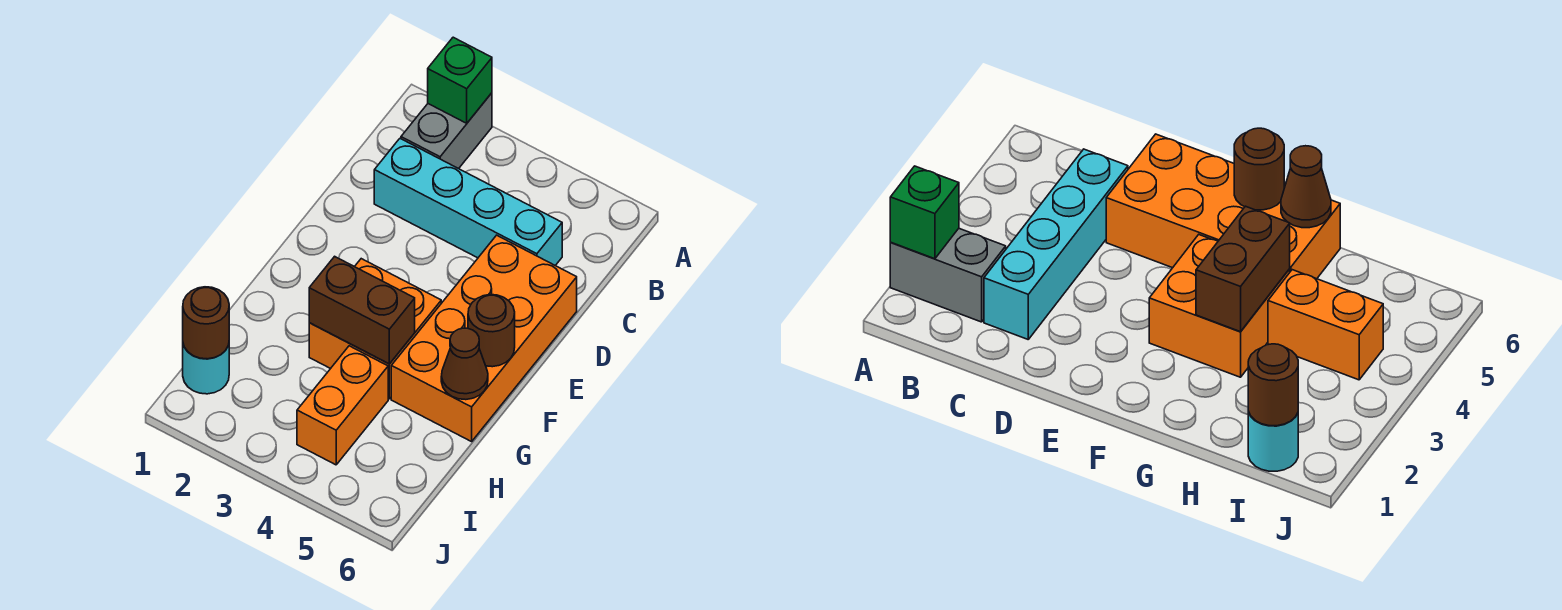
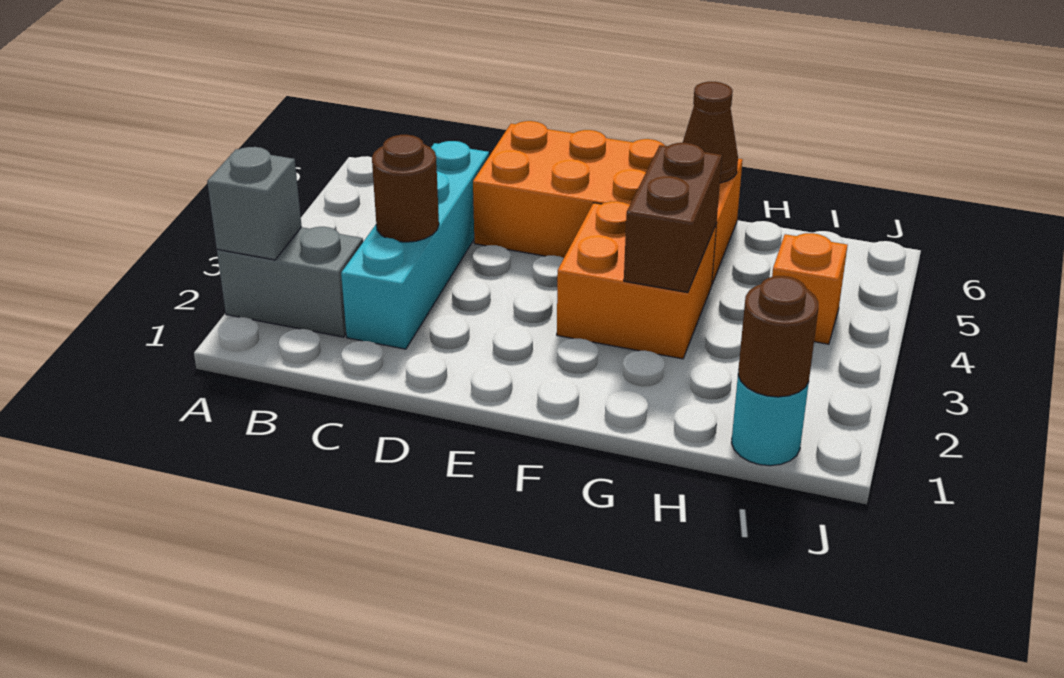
green brick A2 level 2 -> grey brick A2 level 2
brown round brick F6 level 2 -> brown round brick C3 level 2
orange brick H4:I4 level 1 -> orange brick I4 level 1

